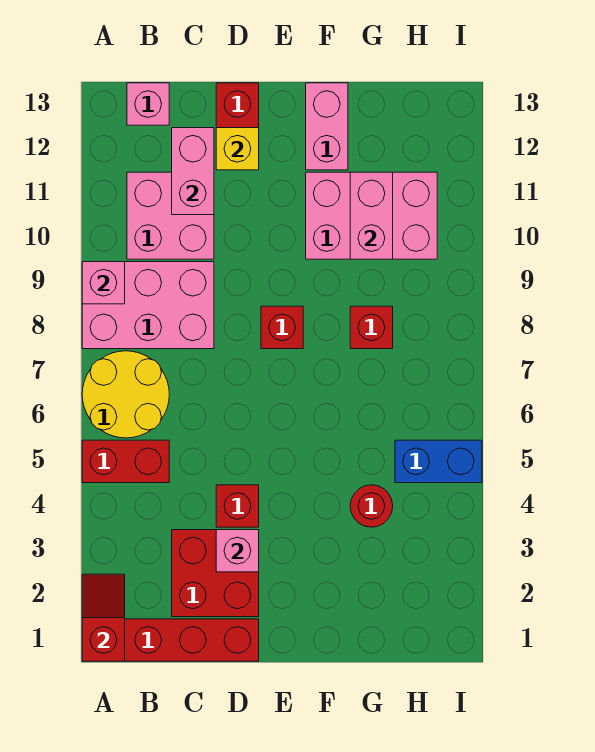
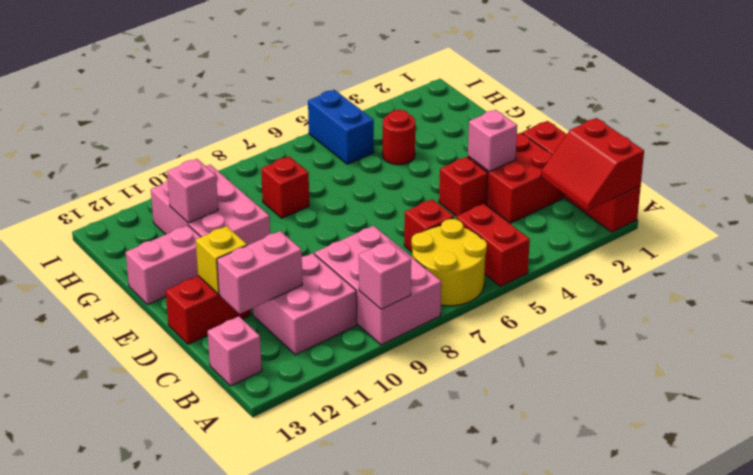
red slope A1:A2 level 2 top 1 -> red slope A1:B2 level 2 top 1
red brick E8 level 1 -> red brick C6 level 1
pink brick G10:G11 level 2 -> pink brick G11 level 2

